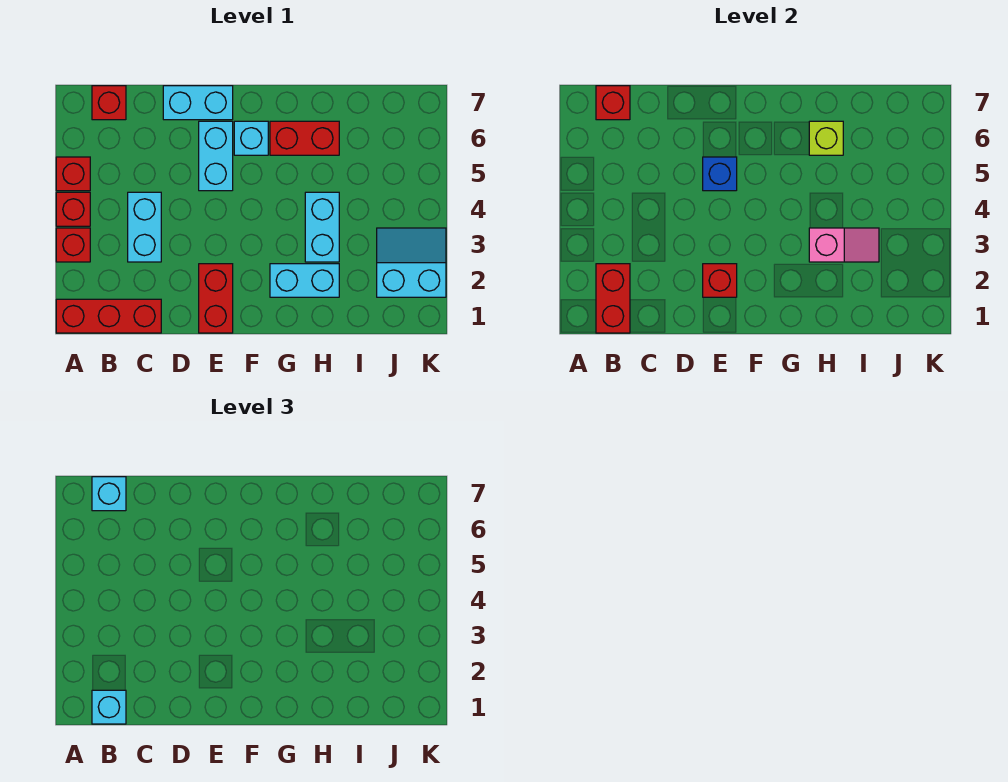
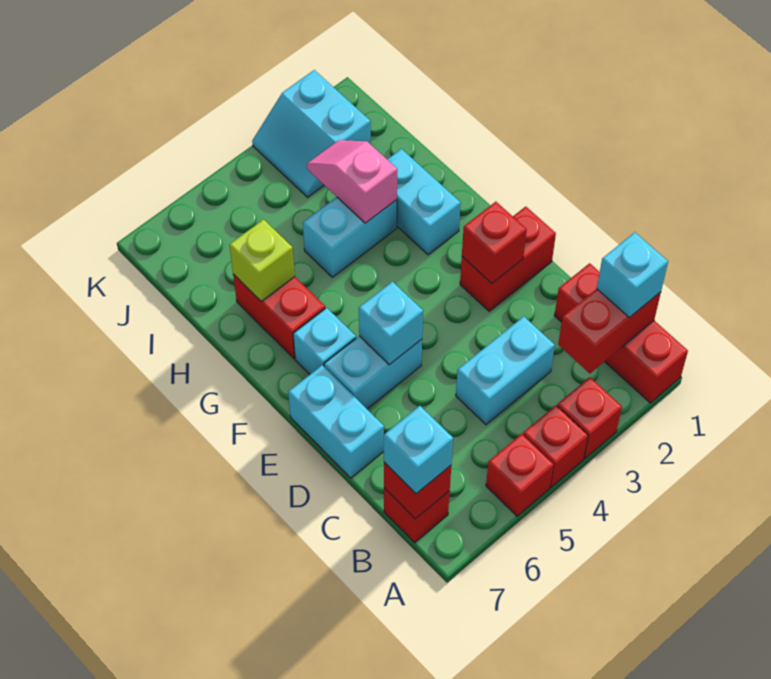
blue brick E5 level 2 -> cyan brick E5 level 2

